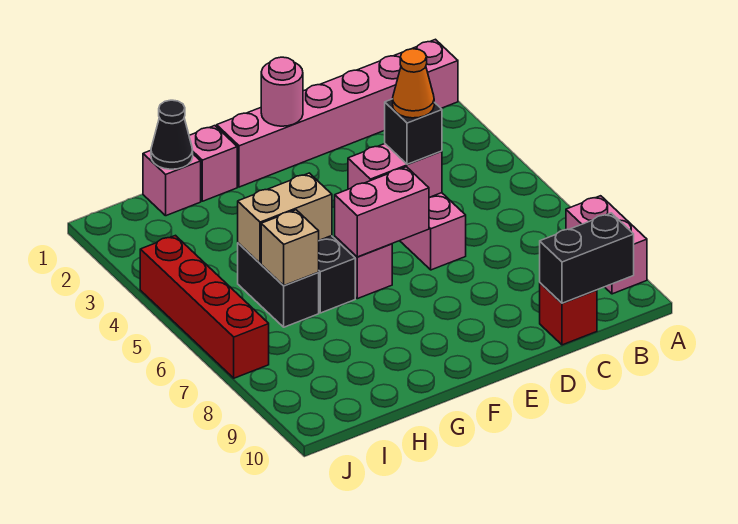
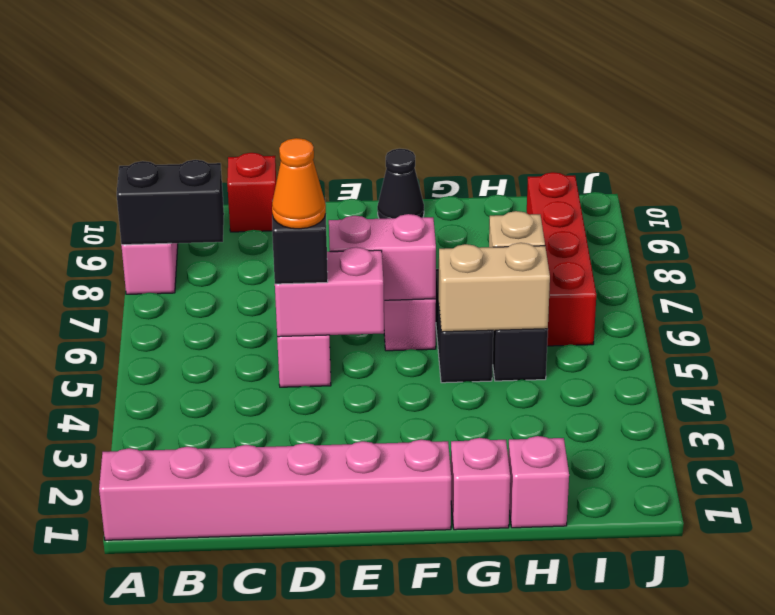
black brick B10:C10 level 2 -> black brick A8:B8 level 2
pink round brick E1 level 2 -> none
black cone H1 level 2 -> black cone F10 level 1
red brick J4:J7 level 1 -> red brick I6:I9 level 1

